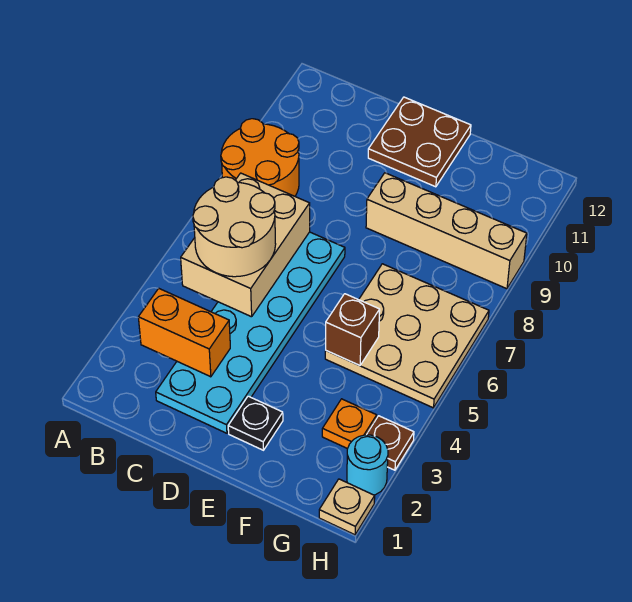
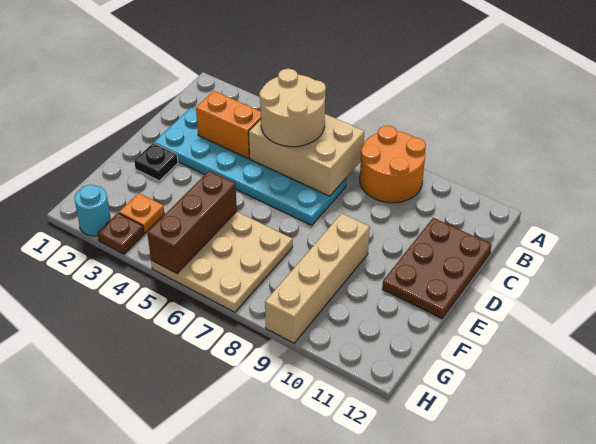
orange brick B3:C3 level 2 -> orange brick C3:C4 level 2
brown plate D11:E12 level 1 -> brown plate C11:E12 level 1
brown brick F5 level 2 -> brown brick F5:H5 level 2
tan plate H1 level 1 -> none

